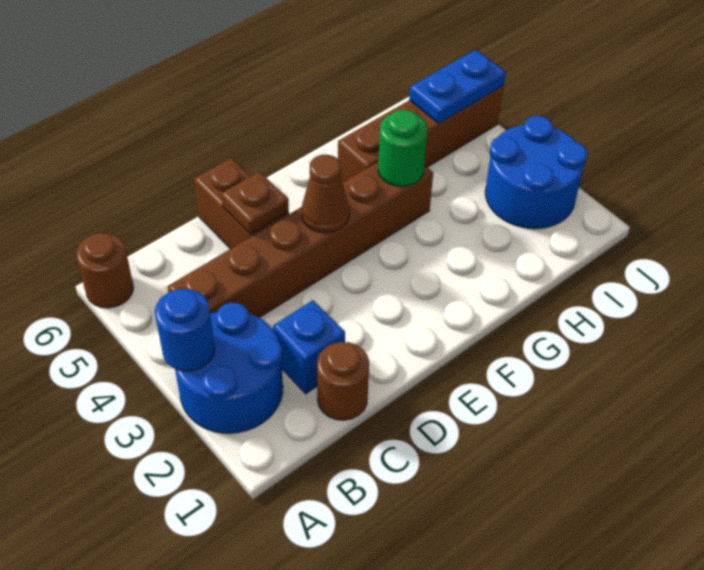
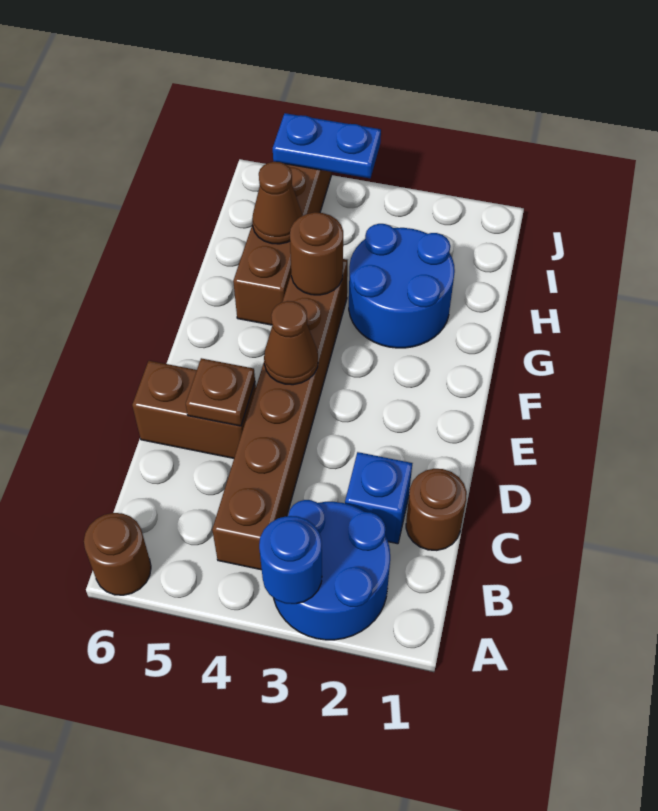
green round brick G4 level 2 -> brown round brick G4 level 2
none -> brown cone H5 level 2
blue round brick I2:J3 level 1 -> blue round brick G2:H3 level 1
blue plate I5:J5 level 2 -> blue plate J4:J5 level 2

